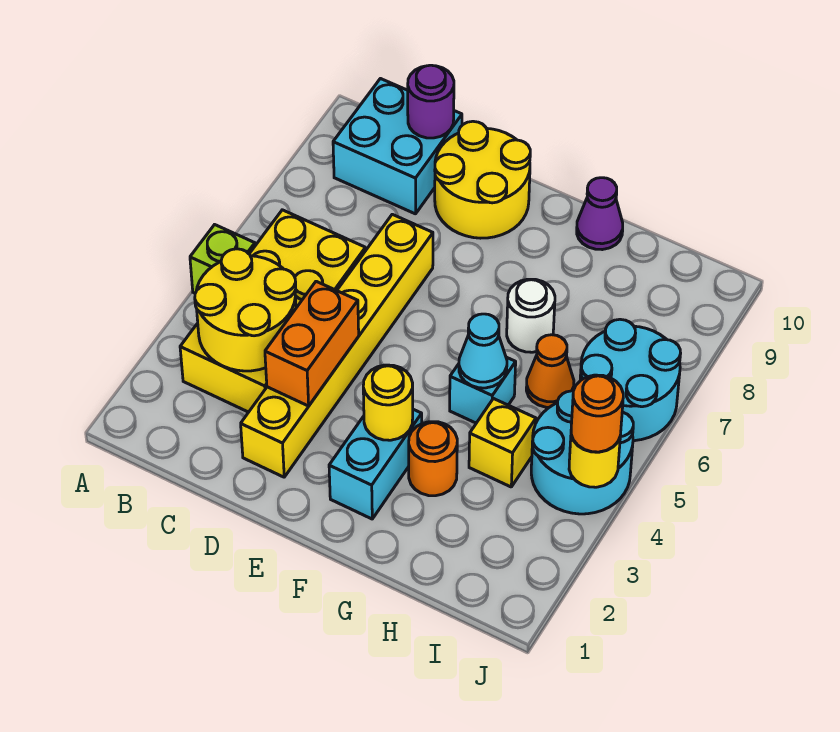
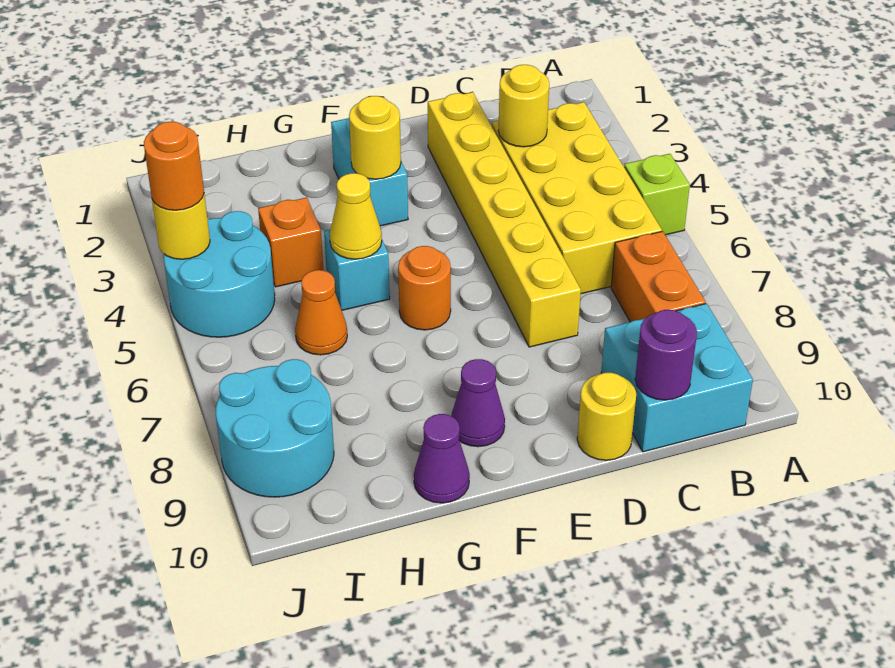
yellow round brick B3:C4 level 2 -> yellow round brick C3 level 2
orange brick D3:D4 level 2 -> orange brick B7:B8 level 1
yellow round brick D9:E10 level 1 -> yellow round brick D10 level 1
none -> purple cone F9 level 1
orange round brick G3 level 1 -> orange round brick F6 level 1
cyan cone G5 level 2 -> yellow cone G5 level 2
white round brick G7 level 1 -> none
yellow brick H4 level 1 -> orange brick H4 level 1
cyan round brick I6:J7 level 1 -> cyan round brick I8:J9 level 1

